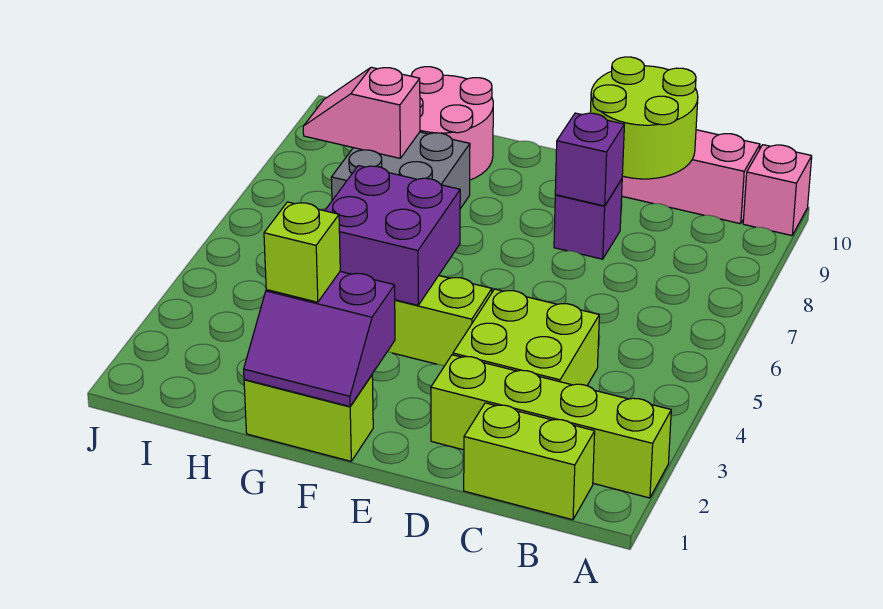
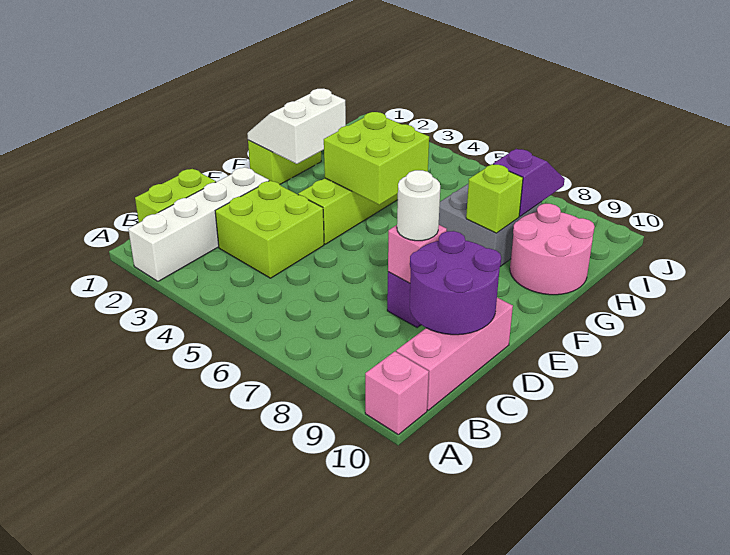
lime brick A2:D2 level 1 -> white brick A2:D2 level 1
lime round brick C9:D10 level 2 -> purple round brick C9:D10 level 2
purple brick D8 level 2 -> pink brick D8 level 2
none -> white round brick D8 level 3
purple slope F1:G2 level 2 top 2 -> white slope F1:G2 level 2 top 2
purple brick F4:G5 level 2 -> lime brick F4:G5 level 2
lime brick G2 level 3 -> lime brick G8 level 2
pink slope H8:I8 level 2 top H -> purple slope H8:I8 level 2 top H

